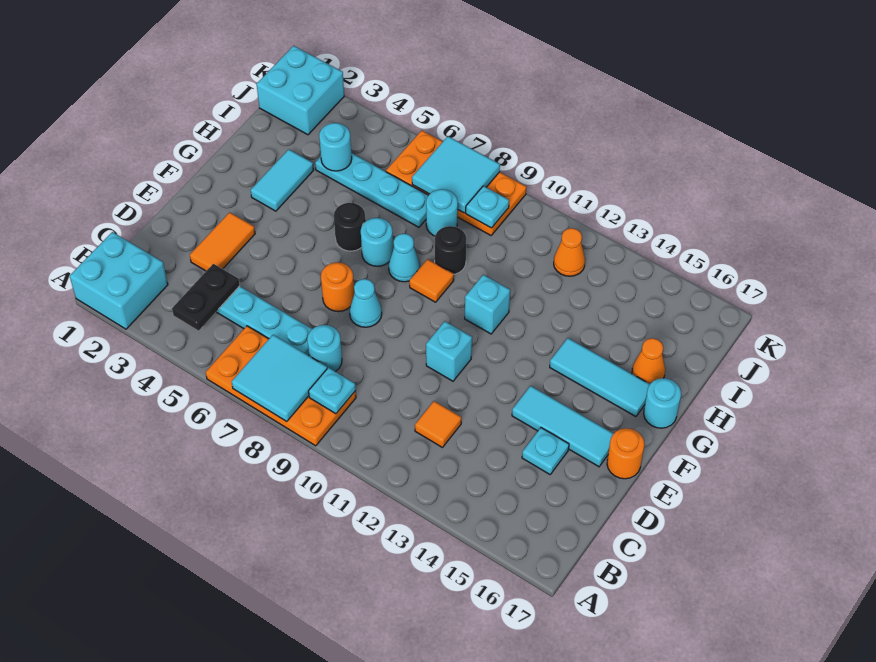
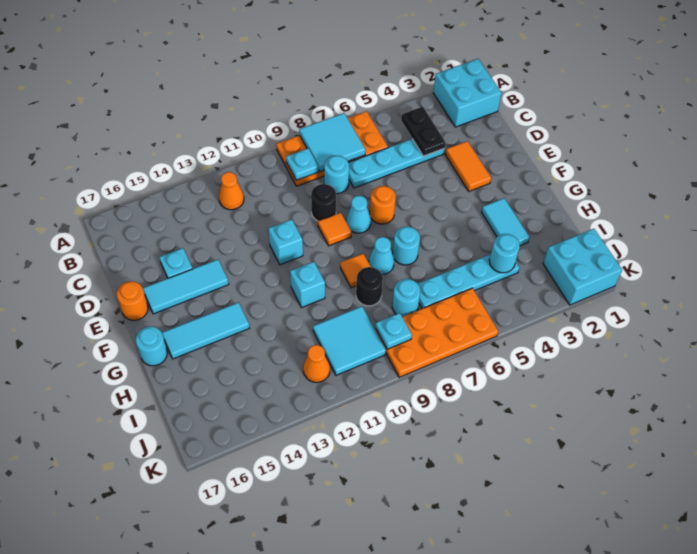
orange tile C12 level 1 -> orange tile E9 level 1
black round brick G6 level 1 -> black round brick D9 level 1
orange cone H16 level 1 -> orange cone B12 level 1
cyan tile J7:K8 level 2 -> cyan tile I10:J11 level 1

